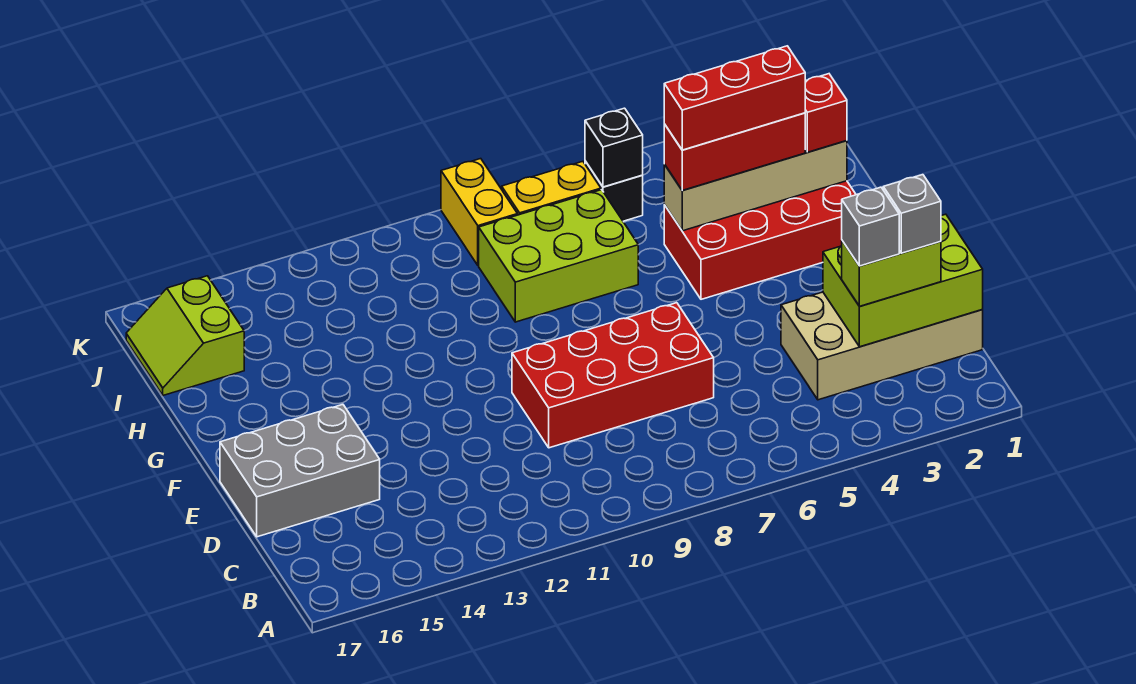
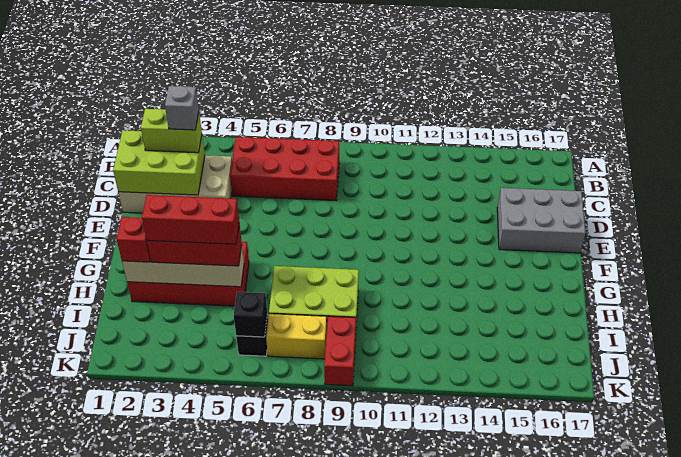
grey brick C2 level 4 -> none
red brick D7:E10 level 1 -> red brick B5:C8 level 1
lime slope I16:J17 level 1 top 16 -> none
yellow brick J9:K9 level 1 -> red brick J9:K9 level 1

